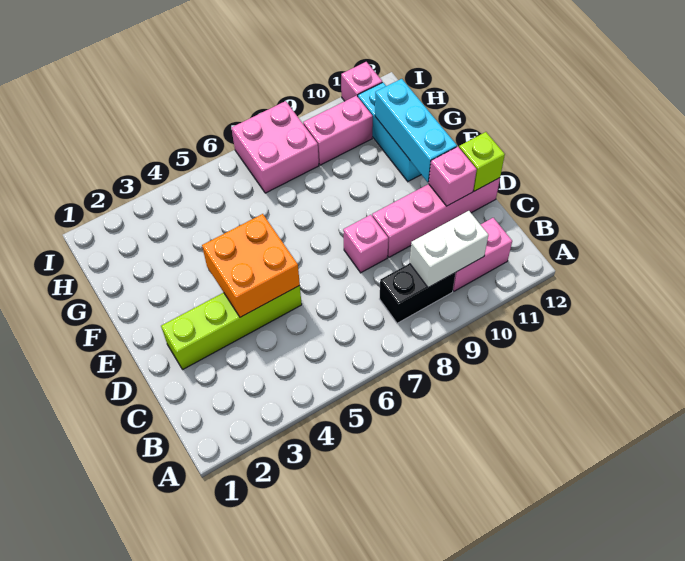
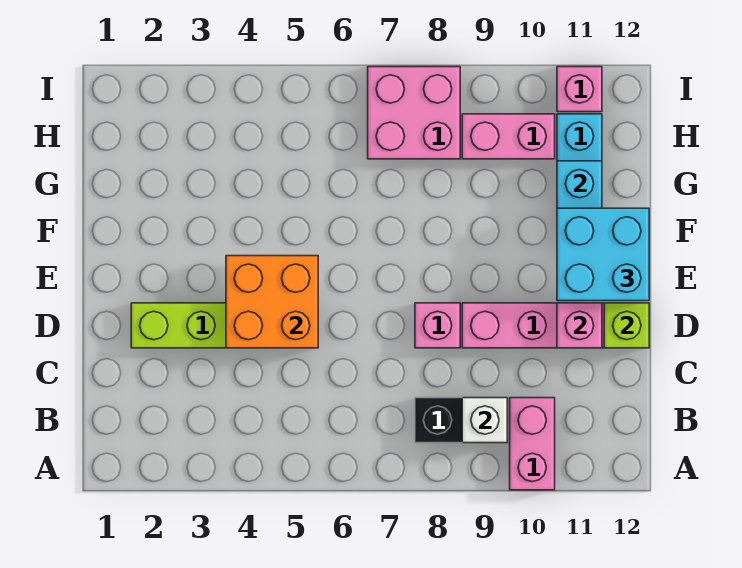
white brick B9:B10 level 2 -> white brick B9 level 2
pink brick B10:B11 level 1 -> pink brick A10:B10 level 1
none -> cyan brick E11:F12 level 3

